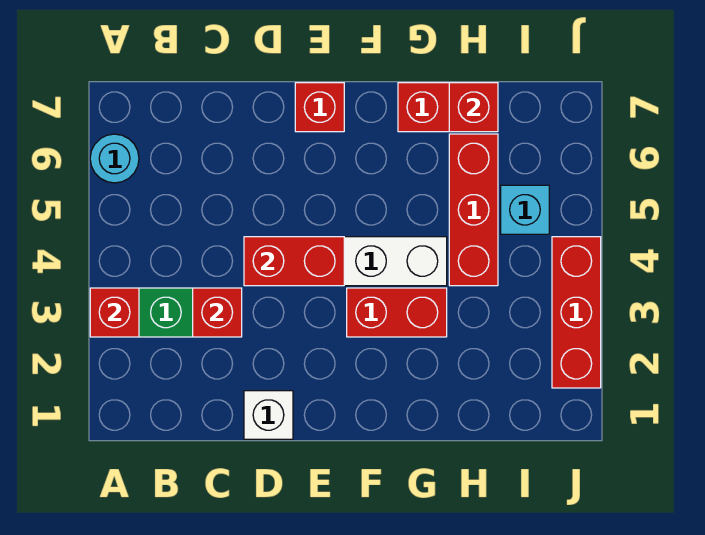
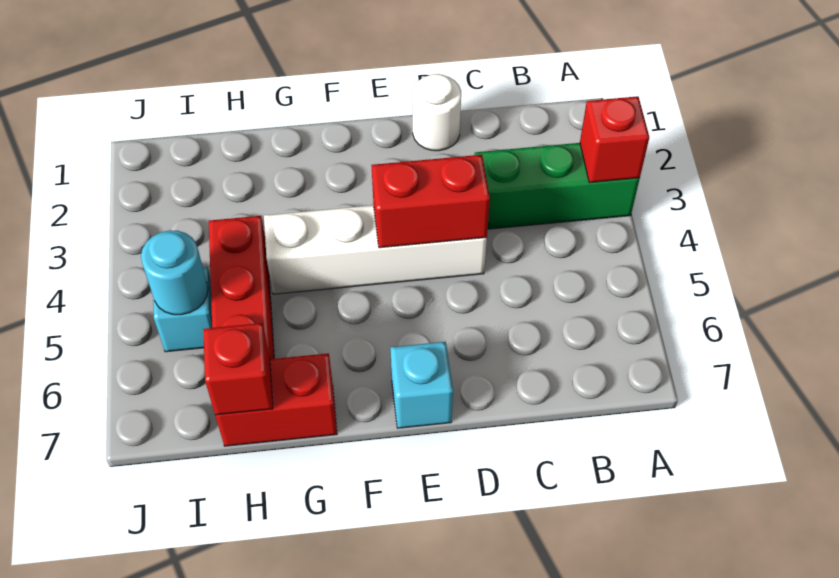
cyan round brick A6 level 1 -> cyan round brick I5 level 2
red brick C3 level 2 -> none
white brick D1 level 1 -> white round brick D1 level 1
red brick E7 level 1 -> cyan brick E7 level 1
red brick F3:G3 level 1 -> none
red brick J2:J4 level 1 -> none

